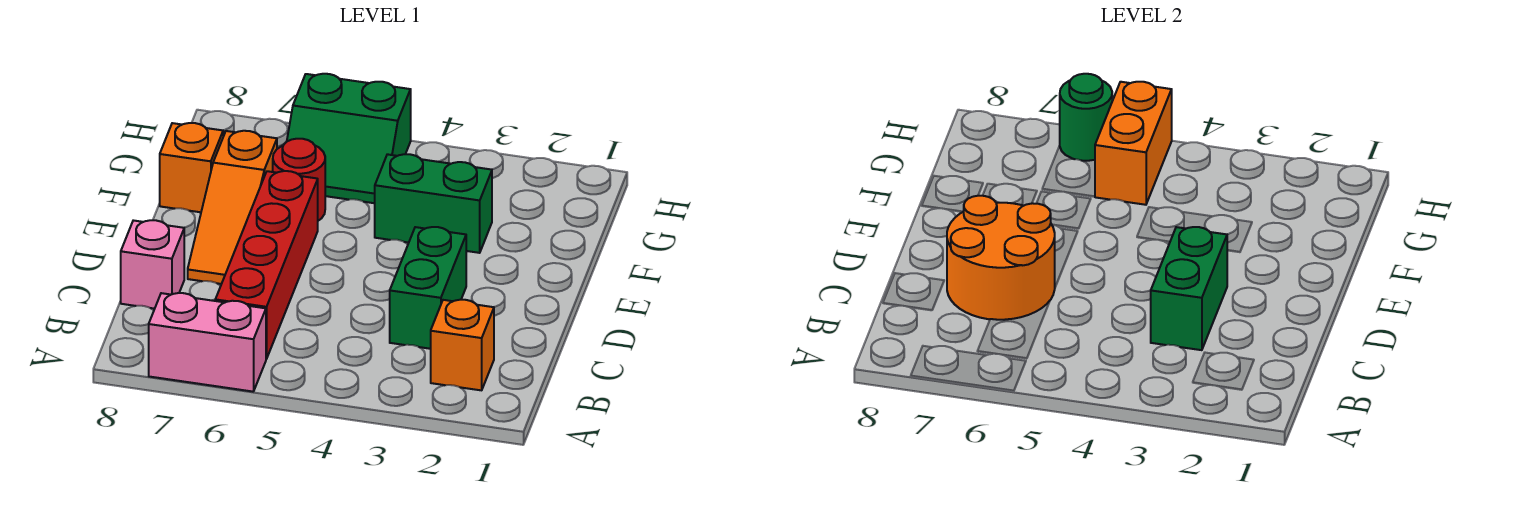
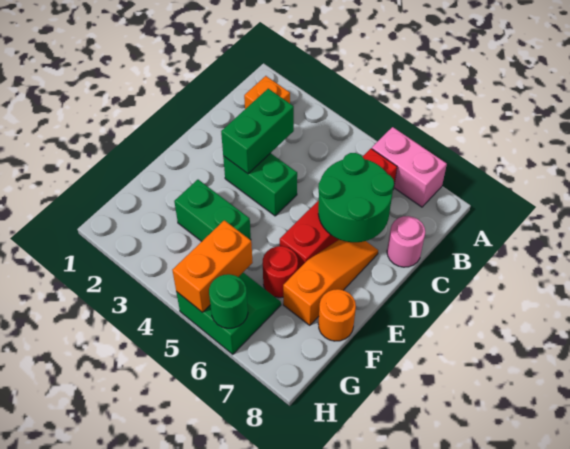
green brick C3:D3 level 1 -> green brick D3:D4 level 1
orange round brick C6:D7 level 2 -> green round brick C6:D7 level 2
pink brick C8 level 1 -> pink round brick C8 level 1
orange brick F8 level 1 -> orange round brick F8 level 1

